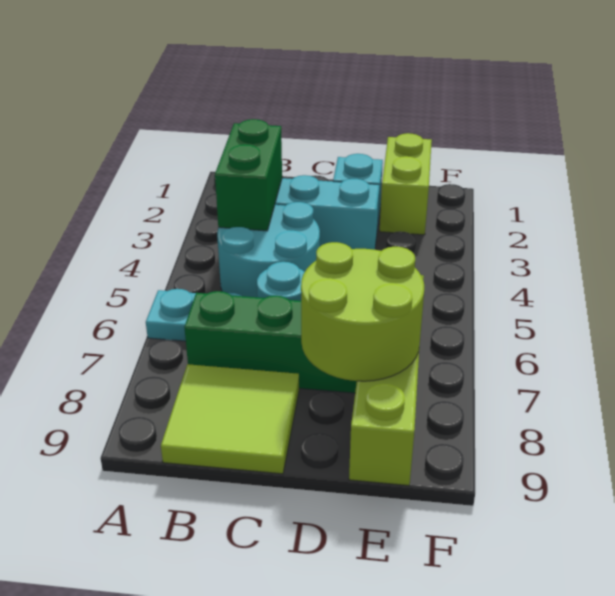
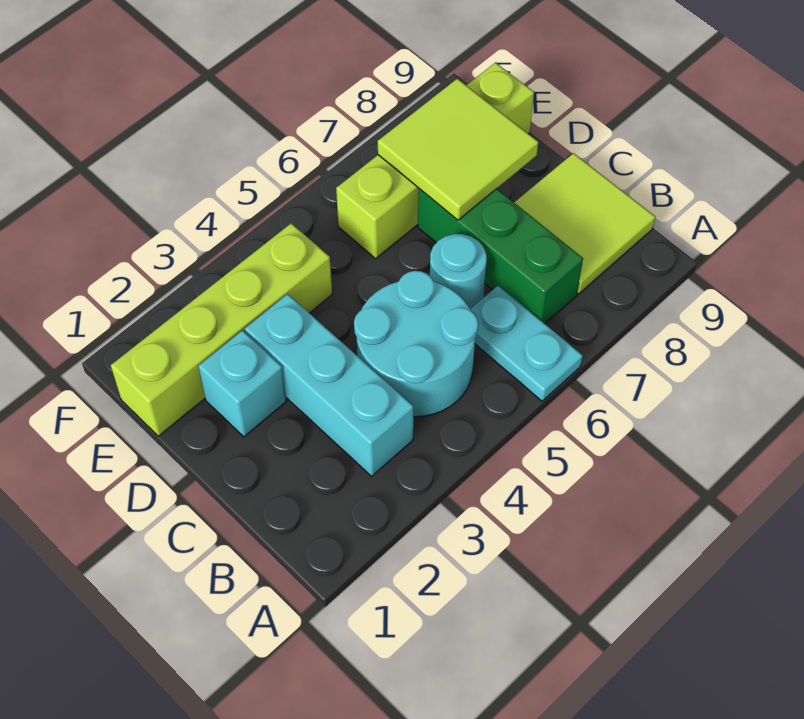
green brick B3:B4 level 2 -> none
lime round brick D7:E8 level 2 -> lime tile D7:E8 level 2
lime brick E1:E2 level 1 -> lime brick E1:E4 level 1

